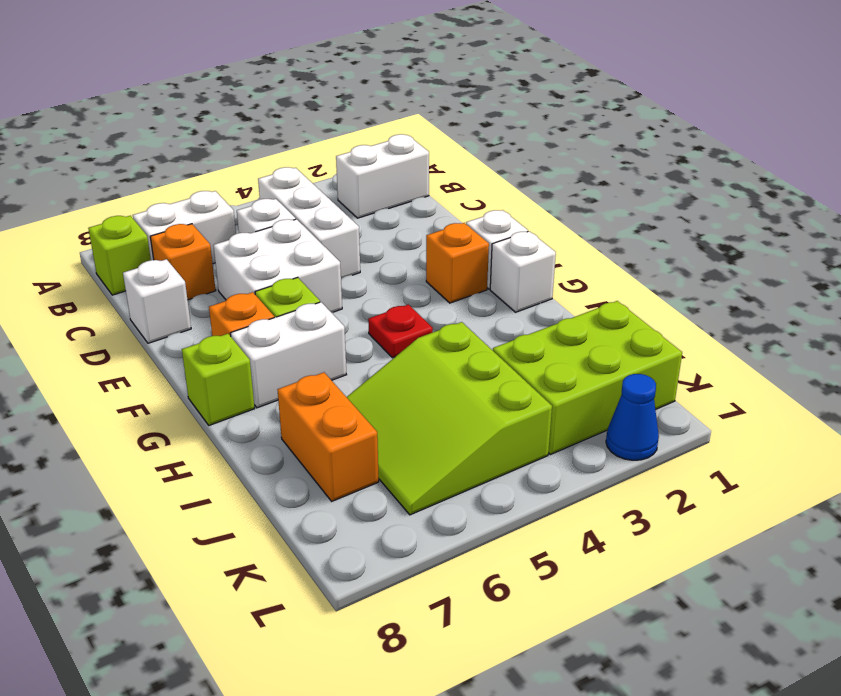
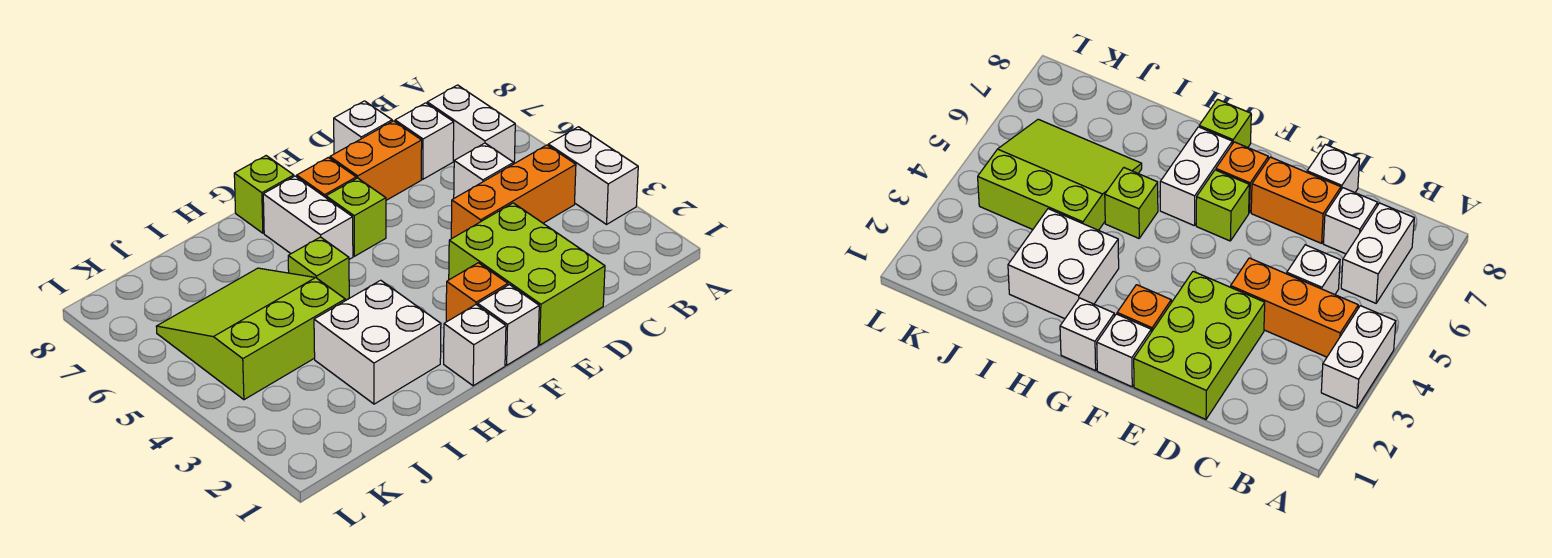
white brick B1:B2 level 1 -> white brick A3:A4 level 1
white brick B4:D4 level 1 -> orange brick B4:D4 level 1
lime brick B8 level 1 -> lime brick H5 level 1
orange brick C7 level 1 -> white brick C7 level 1
white brick D5:E6 level 1 -> white brick H2:I3 level 1
red plate G4 level 1 -> none
orange brick I7:J7 level 1 -> orange brick D7:E7 level 1
lime brick J1:K3 level 1 -> lime brick D1:E3 level 1
blue cone L2 level 1 -> none

